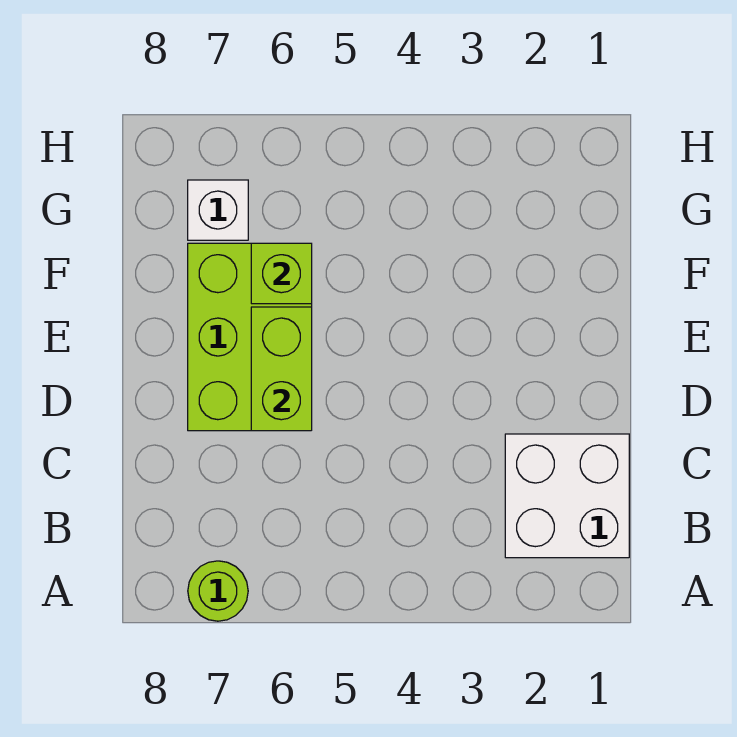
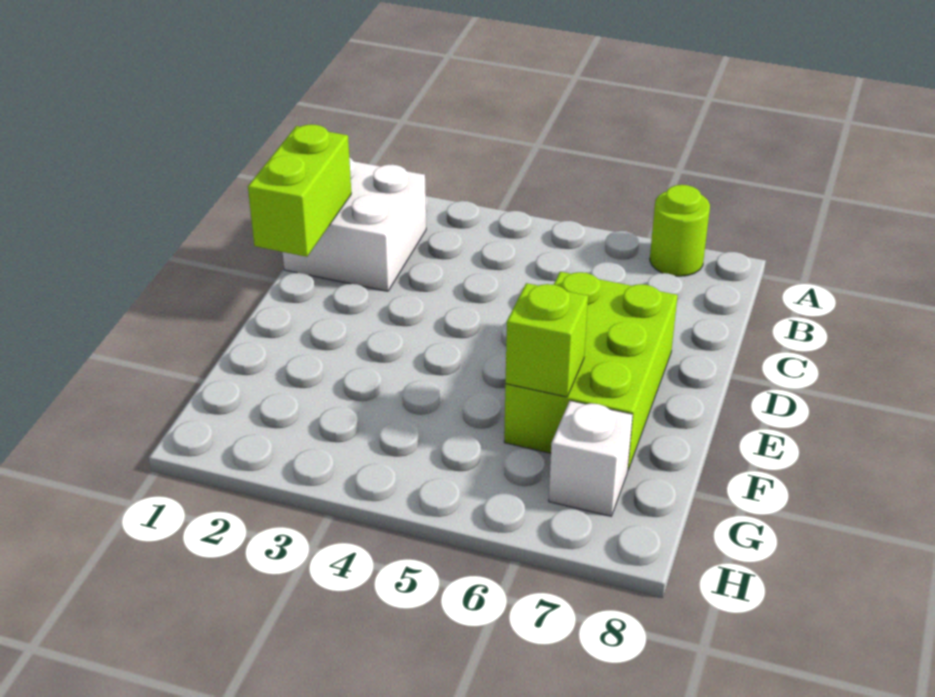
lime brick D6:E6 level 2 -> lime brick C1:D1 level 2

